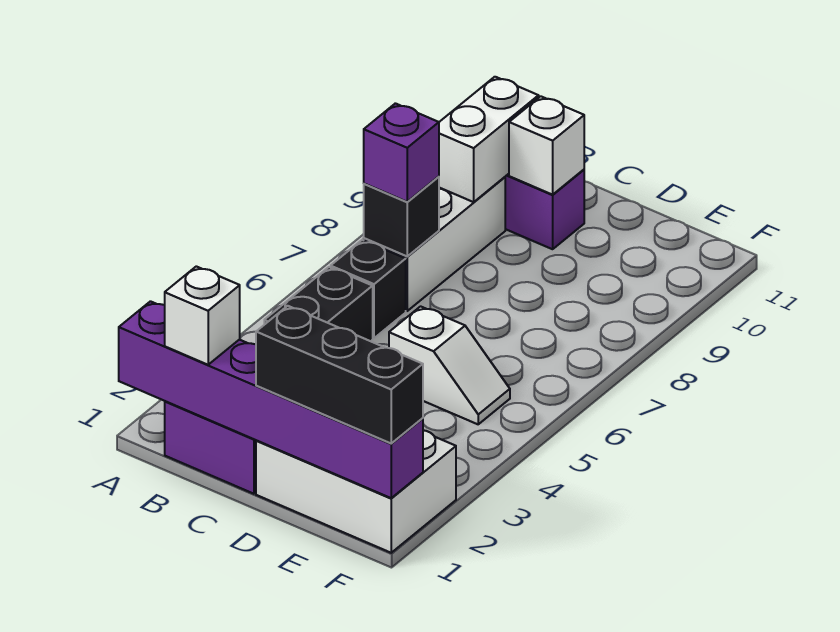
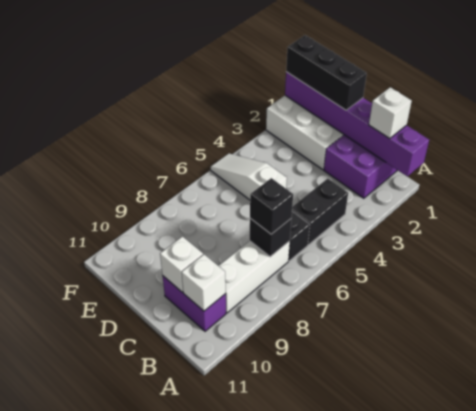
purple brick B7 level 3 -> black brick B7 level 3
white brick B9:B10 level 2 -> white brick B10 level 2
white slope D5:E5 level 1 top D -> white slope D5:F5 level 1 top D

